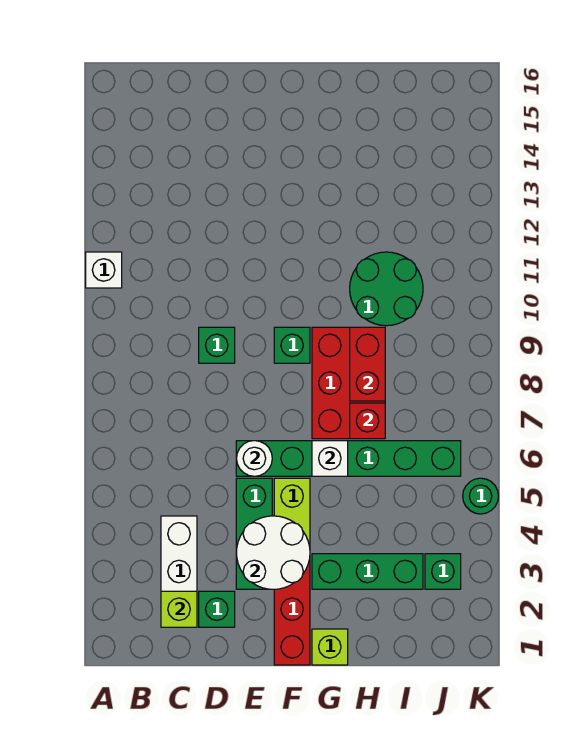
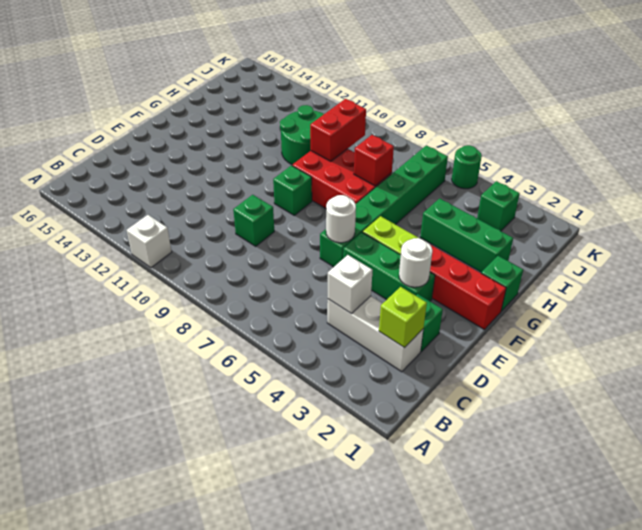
white round brick E3:F4 level 2 -> white round brick E3 level 2
lime brick G1 level 1 -> green brick G1 level 1
green brick G3:I3 level 1 -> green brick H2:H4 level 1
white brick G6 level 2 -> white brick C4 level 2
red brick H8:H9 level 2 -> red brick H9:I9 level 2

